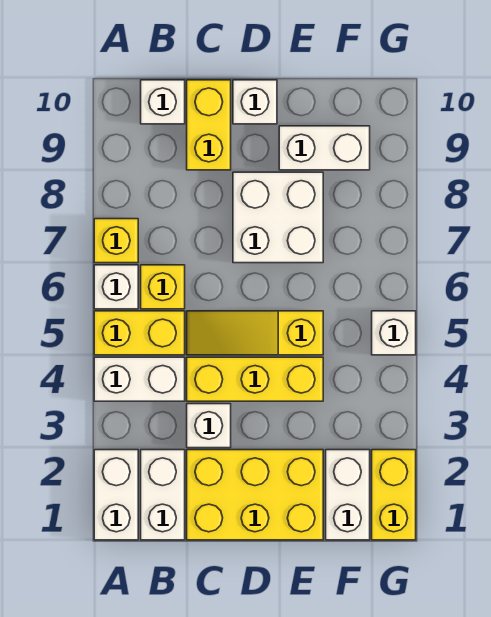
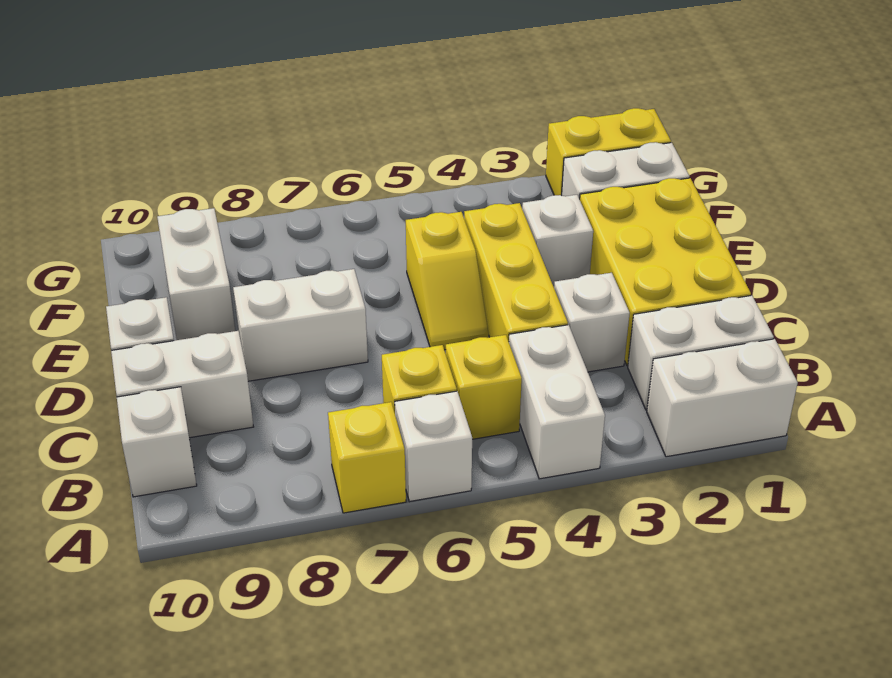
yellow brick A5:B5 level 1 -> yellow brick B5 level 1
yellow slope C5:E5 level 1 top E -> yellow slope D5:E5 level 1 top E
yellow brick C9:C10 level 1 -> white brick C9:C10 level 1
white brick D7:E8 level 1 -> white brick D7:D8 level 1
white brick G5 level 1 -> white brick E3 level 1

